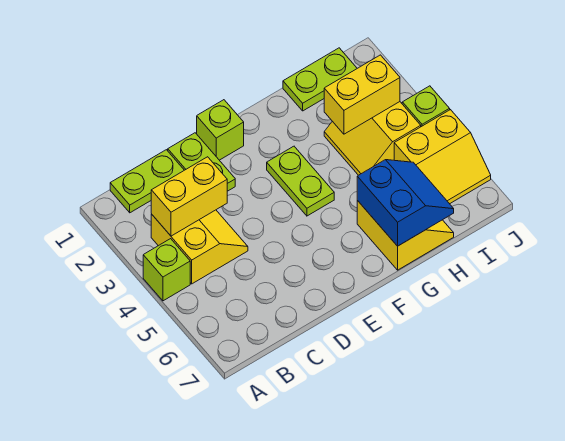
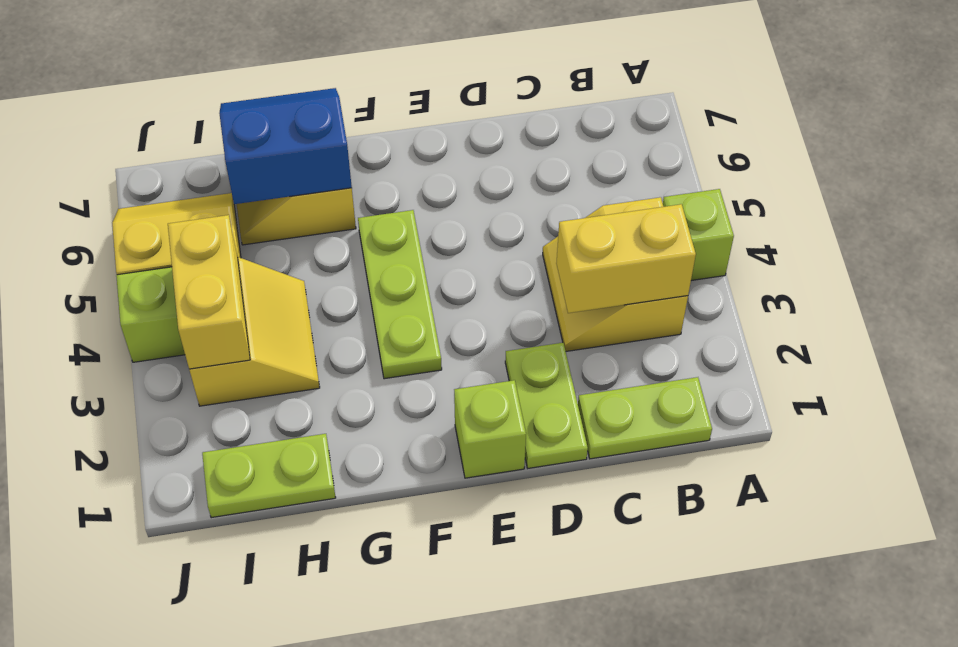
lime plate F3:F4 level 1 -> lime plate F3:F5 level 1
blue slope G6:H7 level 2 top G -> blue slope G6:H7 level 2 top 6
yellow brick H3:I3 level 2 -> yellow brick I3:I4 level 2

